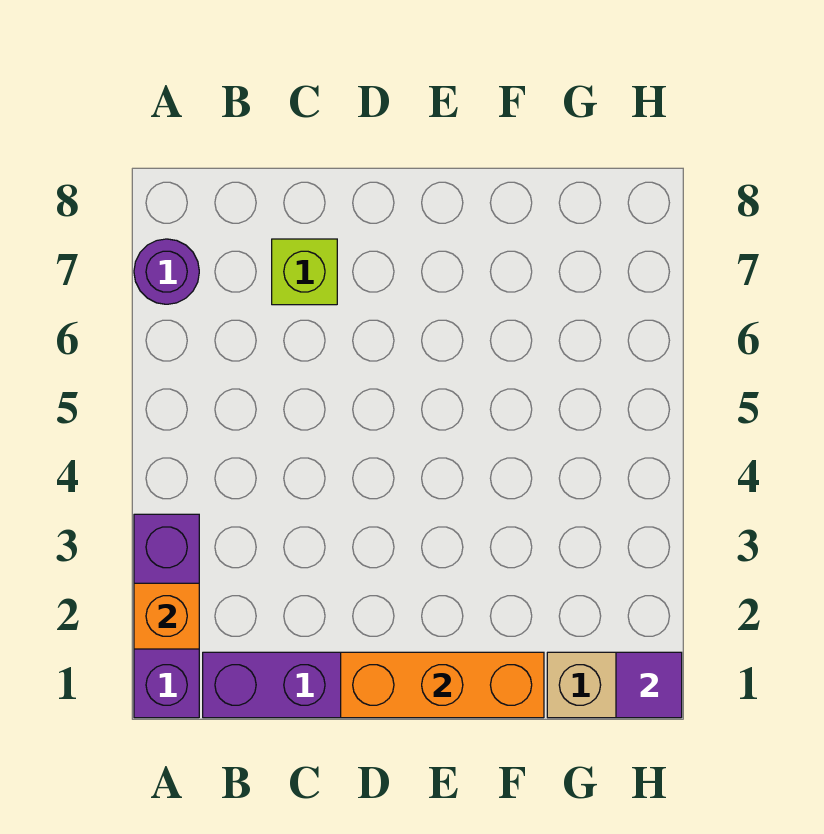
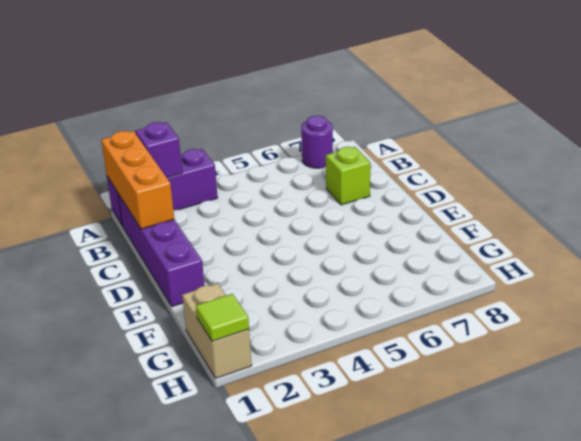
orange brick A2 level 2 -> purple brick A2 level 2
orange brick D1:F1 level 2 -> orange brick A1:C1 level 2
purple tile H1 level 2 -> lime tile H1 level 2

